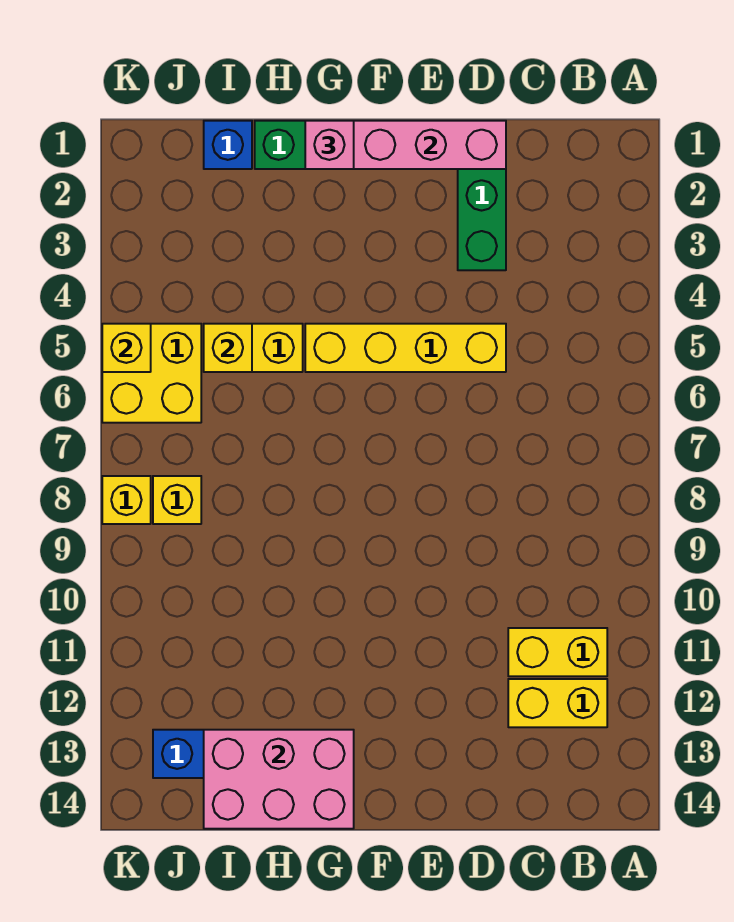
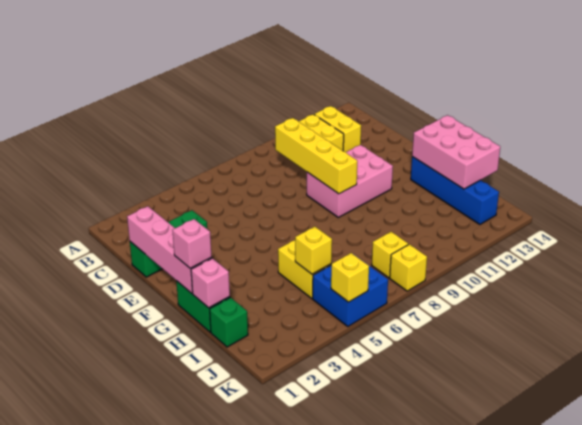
yellow brick D5:G5 level 1 -> yellow brick C9:F9 level 2
none -> pink brick E9:F11 level 1
none -> pink brick H1 level 2
blue brick I1 level 1 -> green brick I1 level 1
yellow brick J5:K6 level 1 -> blue brick J5:K6 level 1

